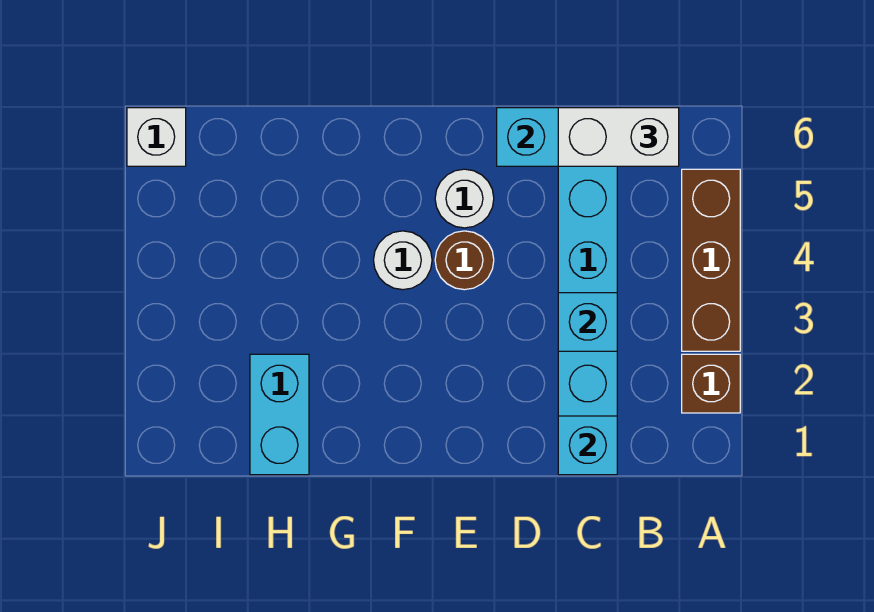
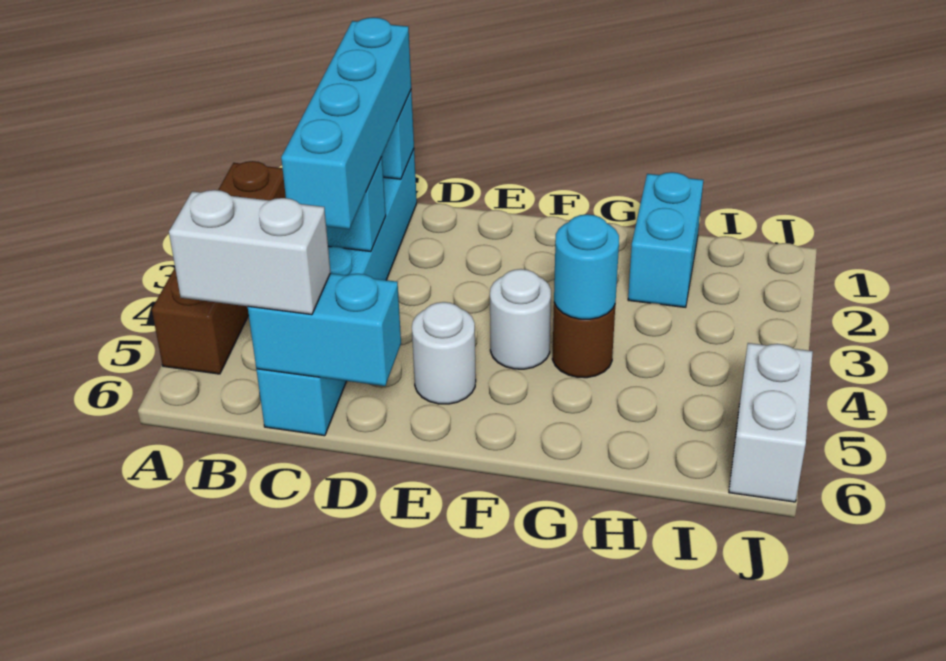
none -> cyan brick C1:C4 level 3
brown round brick E4 level 1 -> brown round brick G4 level 1
none -> cyan round brick G4 level 2
white brick J6 level 1 -> white brick J5:J6 level 1

